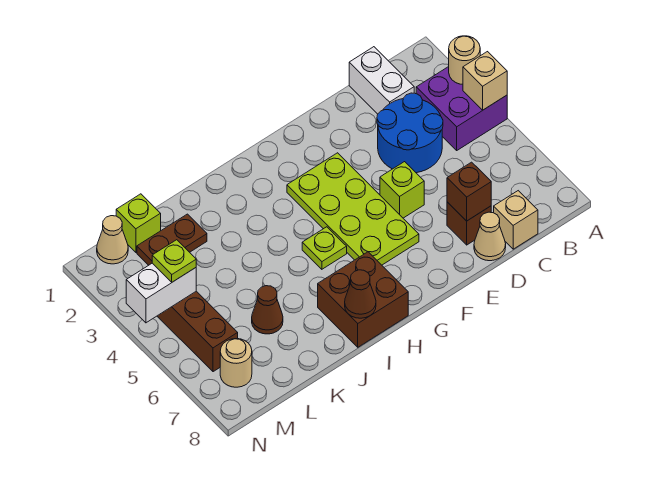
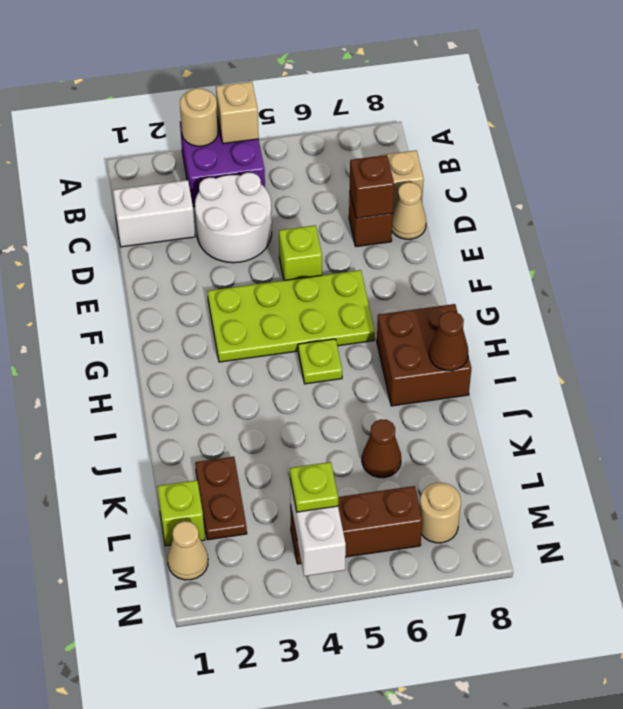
blue round brick C3:D4 level 1 -> white round brick C3:D4 level 1

